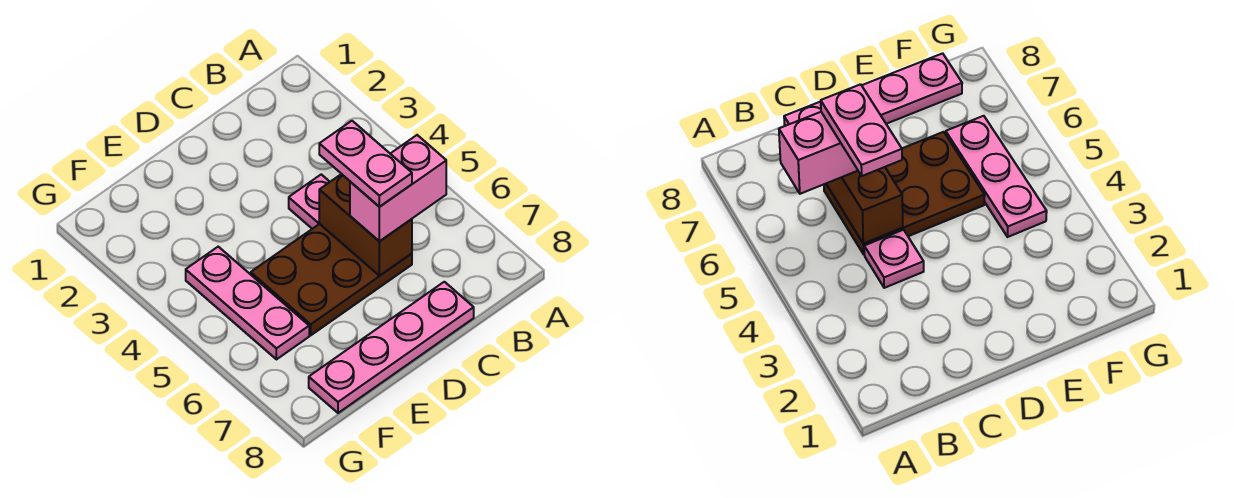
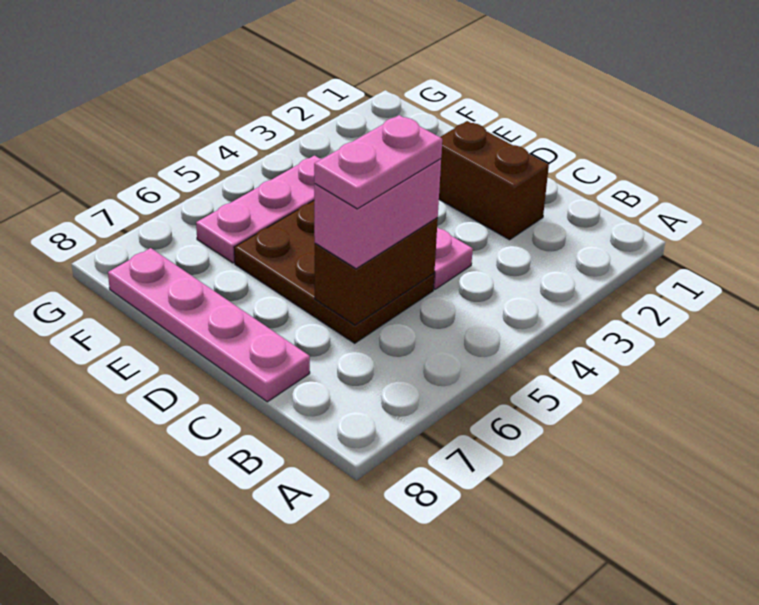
pink brick B6:C6 level 3 -> pink brick C5:C6 level 3
none -> brown brick C2:D2 level 1

